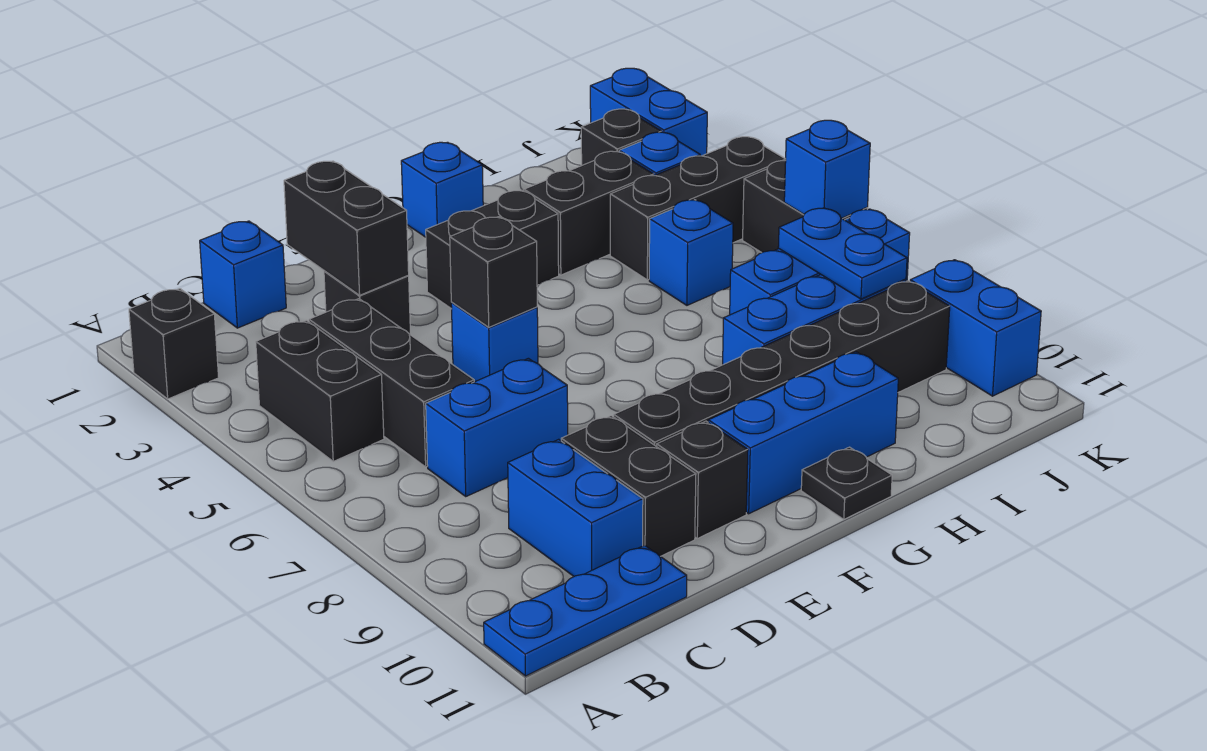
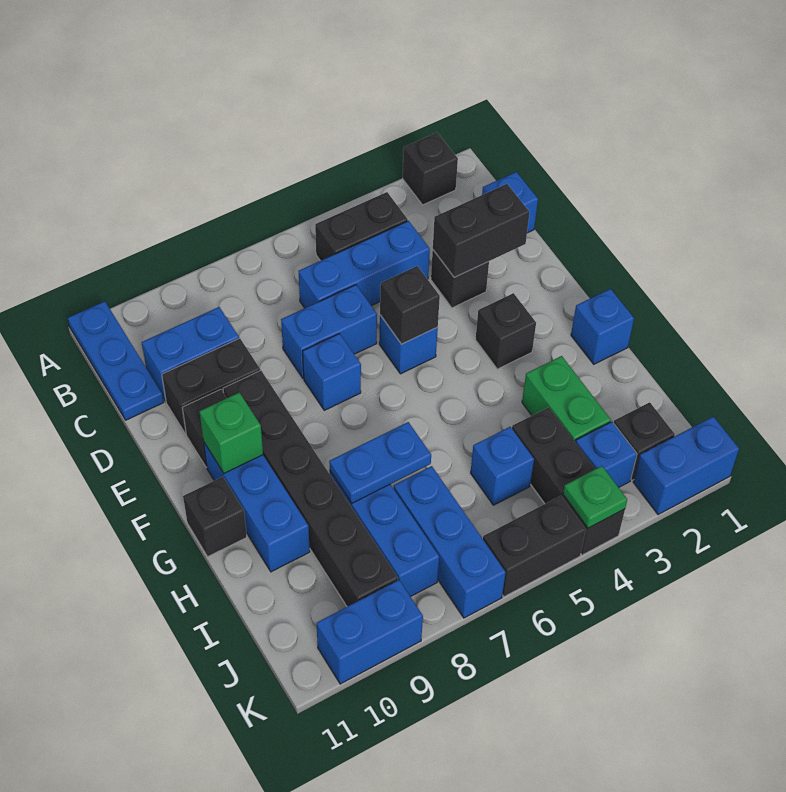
black brick C4:C6 level 1 -> blue brick C4:C6 level 1
blue brick C7:D7 level 1 -> blue brick D6:D7 level 1
black brick F3:G3 level 1 -> black brick F3 level 1
none -> green brick F10 level 2
black plate G11 level 1 -> black brick G11 level 1
black brick H3:I3 level 1 -> green brick H3:I3 level 1
blue plate J7:J8 level 2 -> blue plate H7:H8 level 2
none -> green plate K4 level 2
blue brick K6 level 2 -> blue brick E7 level 1

